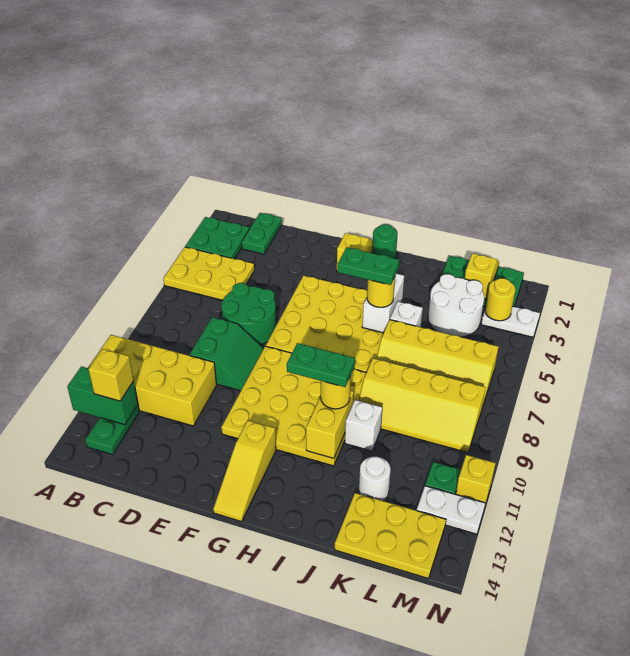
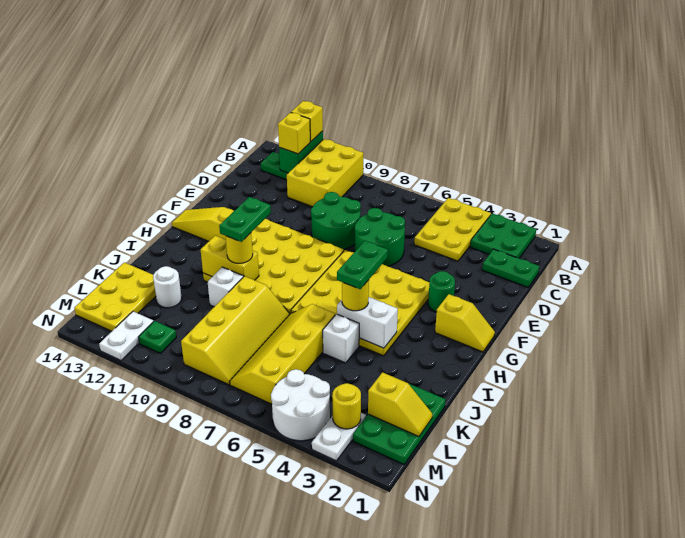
yellow brick A10:D11 level 1 -> yellow brick A10:C11 level 1
green slope D8:E9 level 1 top D -> green round brick D8:E9 level 1
green round brick H1 level 1 -> green round brick F3 level 1
yellow slope J8:M9 level 1 top 8 -> yellow slope J8:M9 level 1 top 9
white round brick K3:L4 level 1 -> white round brick M4:N5 level 1
yellow brick N11 level 1 -> yellow brick A12 level 3

